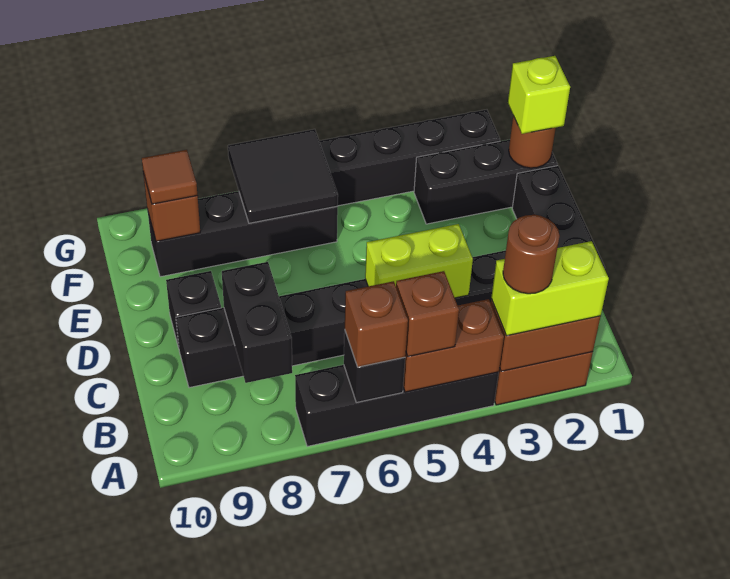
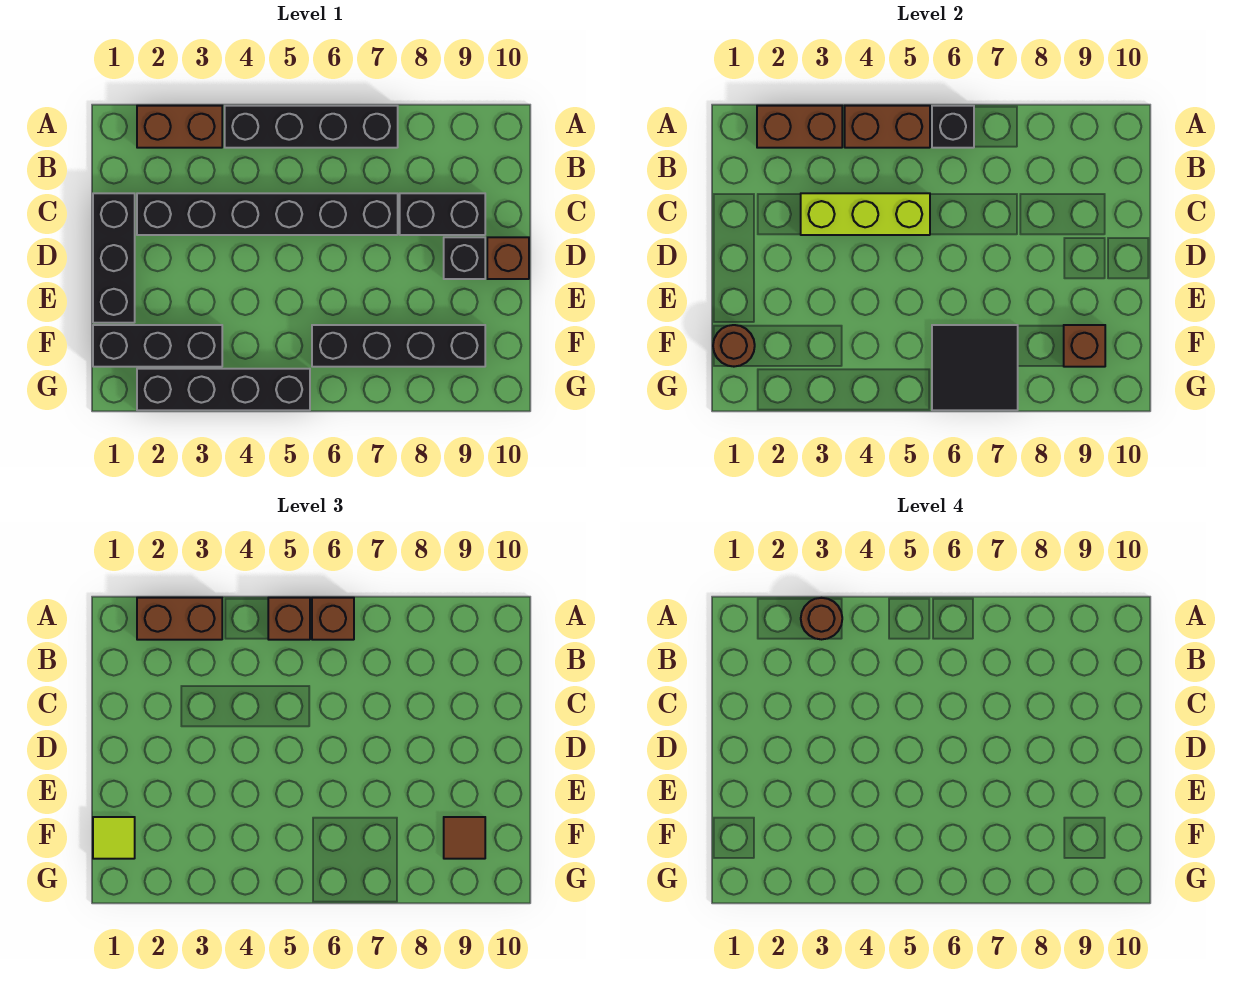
lime brick A2:A3 level 3 -> brown brick A2:A3 level 3
black brick B8:C8 level 2 -> none
lime brick C4:C5 level 2 -> lime brick C3:C5 level 2
none -> brown brick D10 level 1
lime brick F1 level 3 -> lime tile F1 level 3

